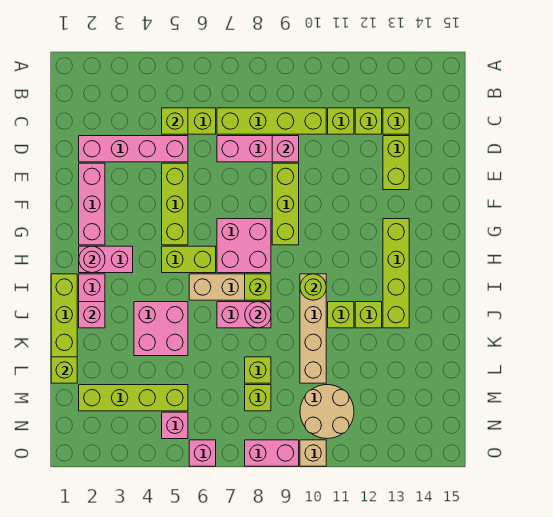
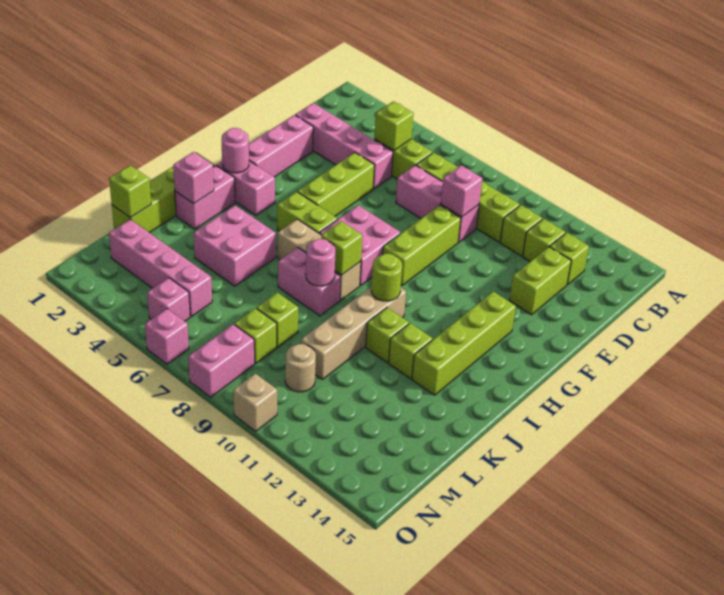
lime brick M2:M5 level 1 -> pink brick M2:M5 level 1
tan round brick M10:N11 level 1 -> tan round brick M10 level 1
pink brick O8:O9 level 1 -> pink brick N8:O8 level 1

